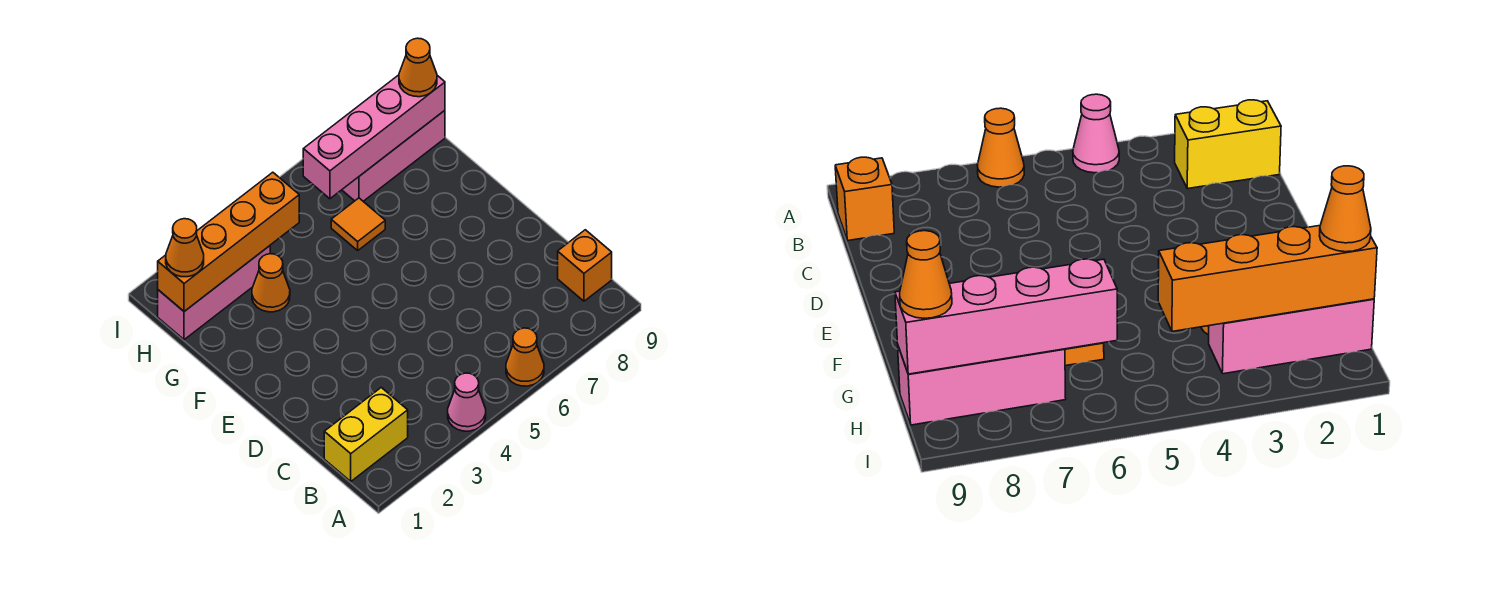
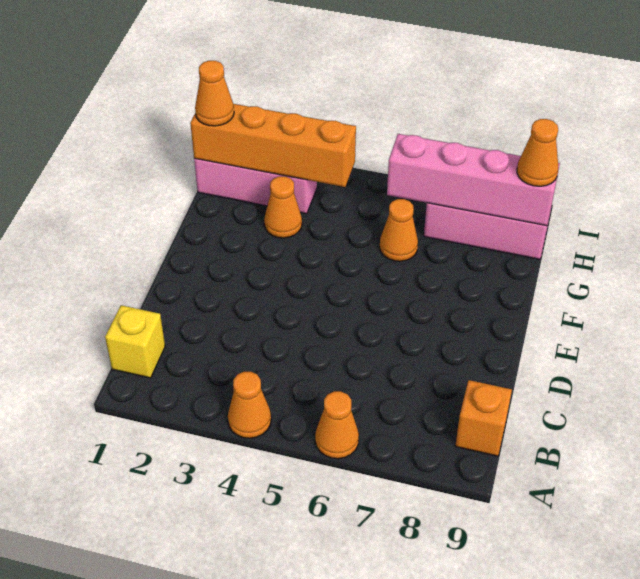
pink cone A4 level 1 -> orange cone A4 level 1
yellow brick B1:B2 level 1 -> yellow brick B1 level 1
orange tile G6 level 1 -> orange cone G6 level 1

